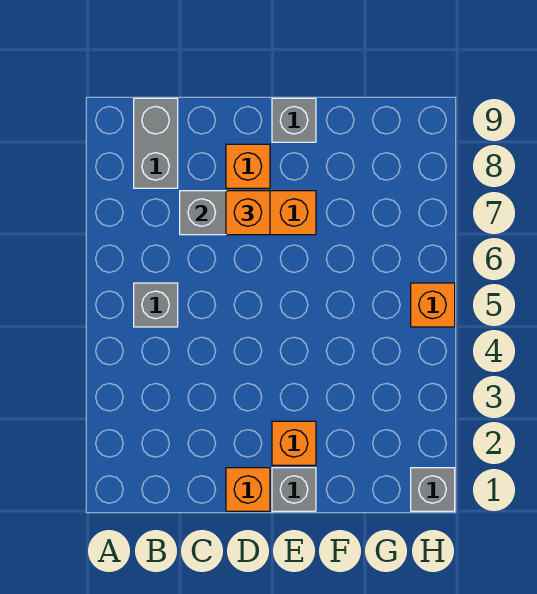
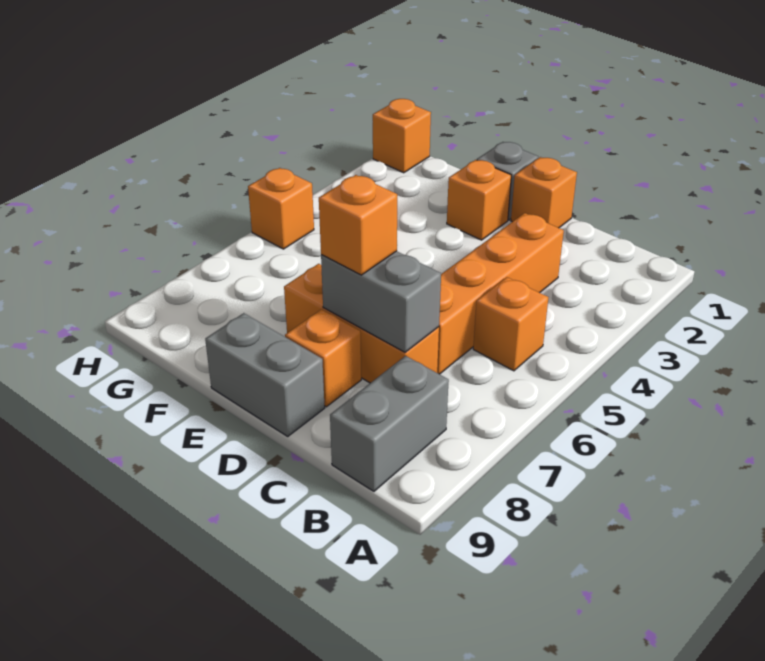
grey brick B5 level 1 -> orange brick B5 level 1
none -> orange brick C3:C6 level 1
grey brick E9 level 1 -> grey brick D9:E9 level 1
grey brick H1 level 1 -> orange brick H1 level 1

